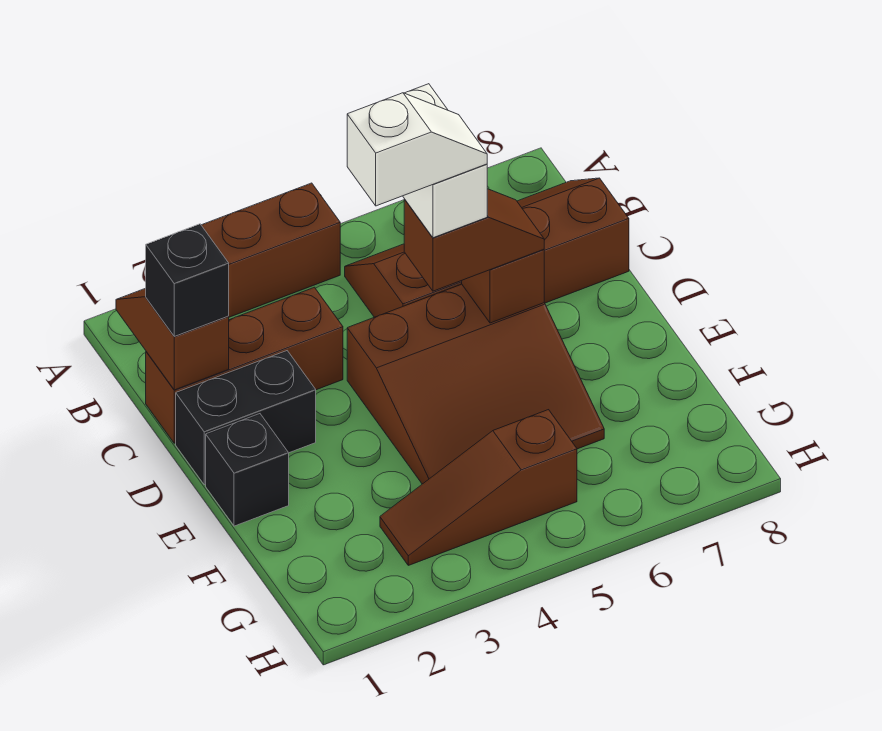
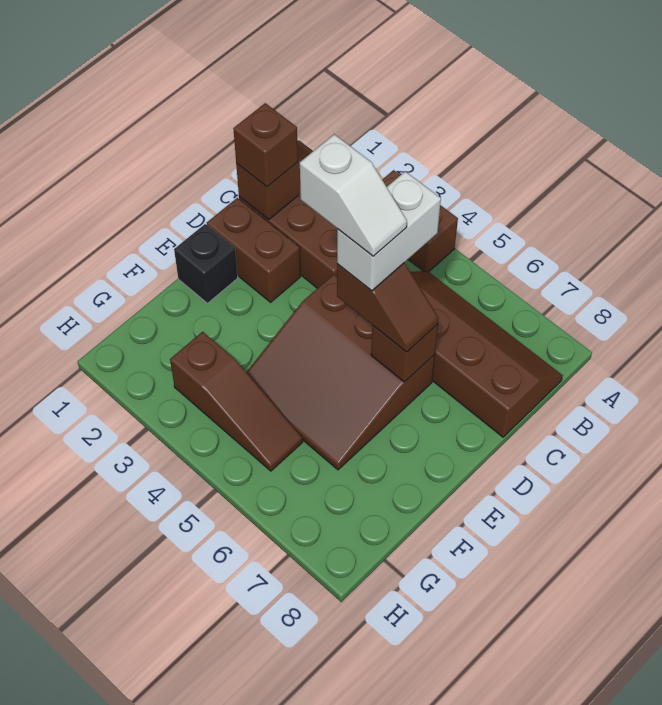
black brick C1 level 3 -> brown brick C1 level 3
black brick D1:D2 level 1 -> brown brick D1:D2 level 1
brown slope G3:G5 level 1 top 5 -> brown slope G3:G5 level 1 top 3

